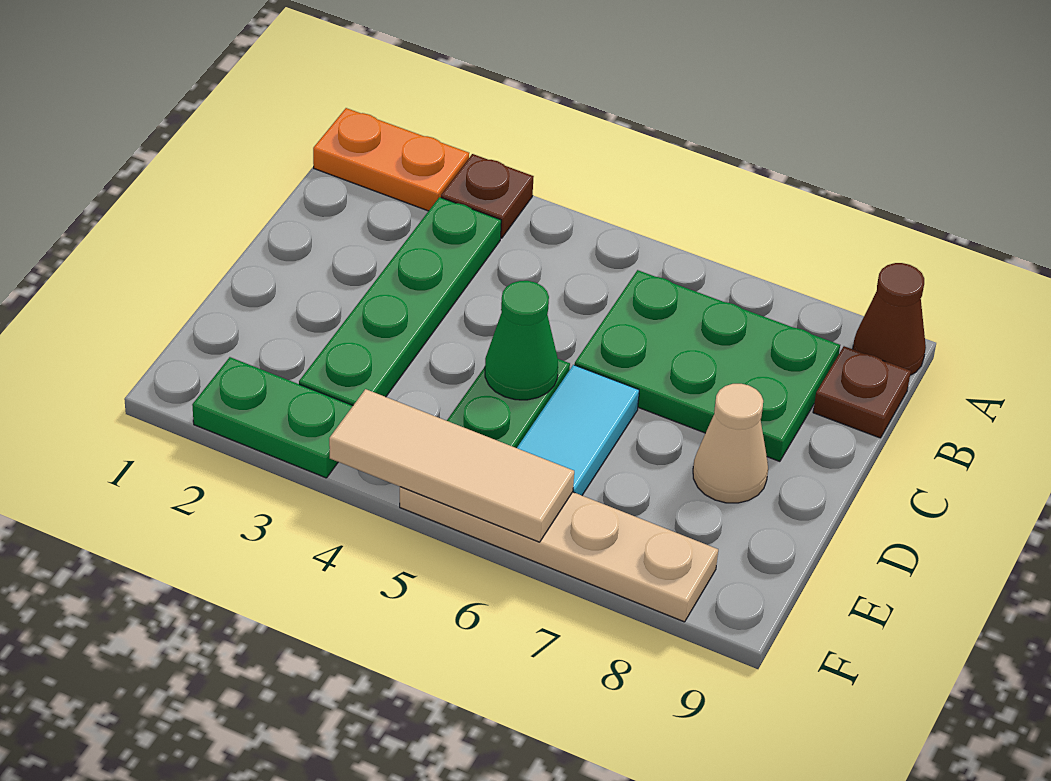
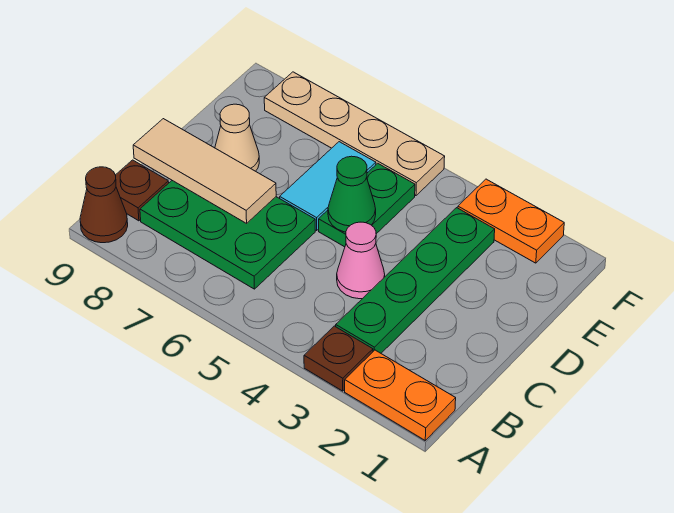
none -> pink cone C4 level 1
green plate F2:F3 level 1 -> orange plate F2:F3 level 1
tan tile F4:F6 level 2 -> tan tile C7:C9 level 2

